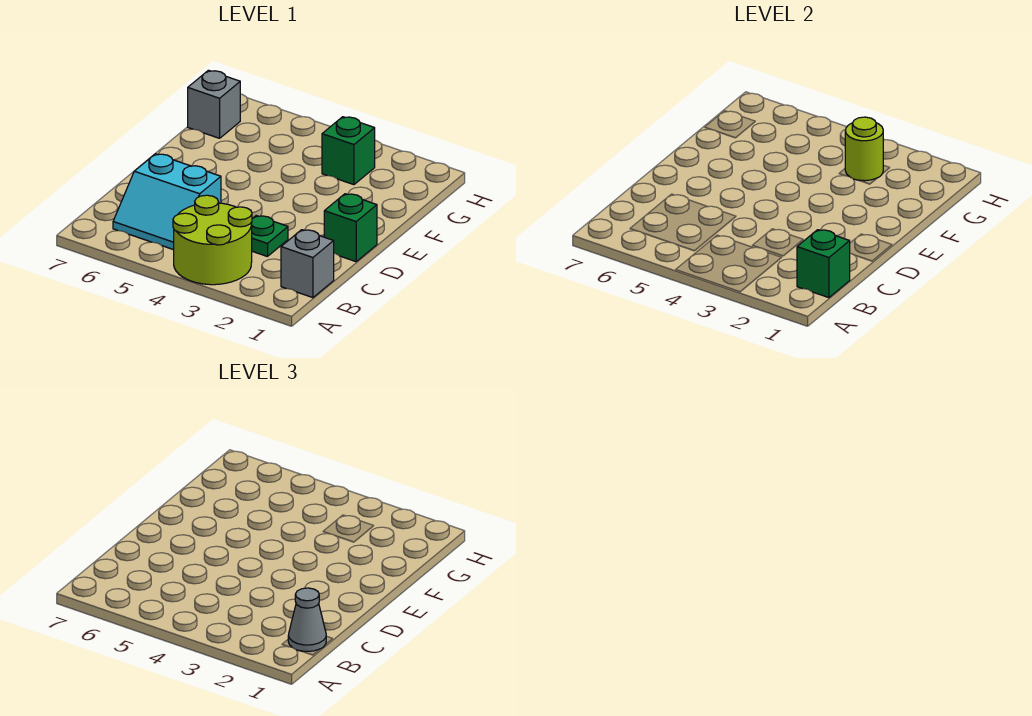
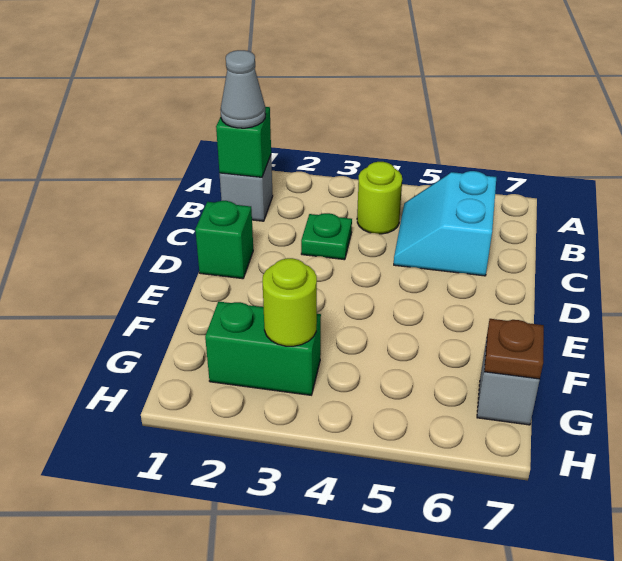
lime round brick A3:B4 level 1 -> lime round brick B4 level 1
cyan slope B5:C6 level 1 top C -> cyan slope B5:C6 level 1 top 6
green brick G3 level 1 -> green brick G2:G3 level 1
none -> brown plate G7 level 2

